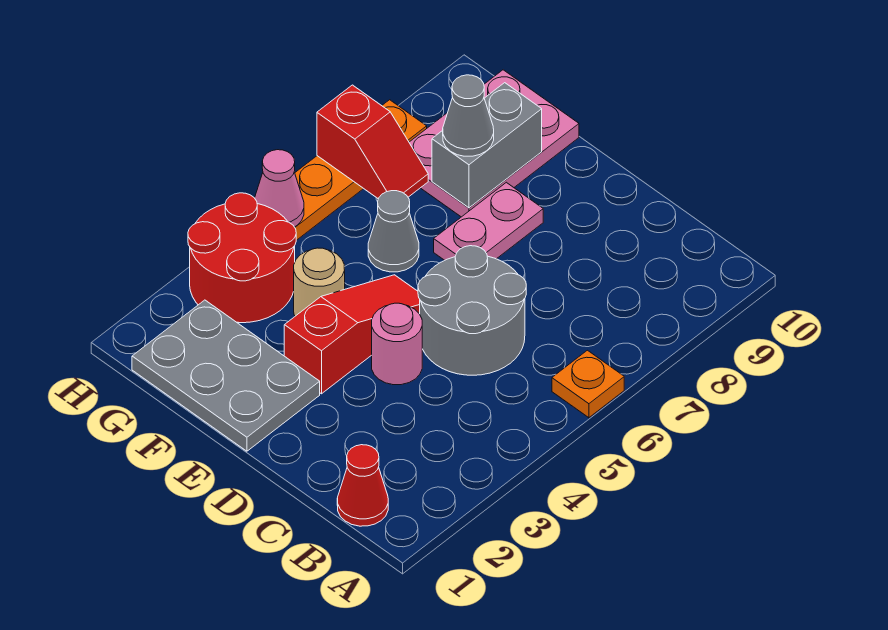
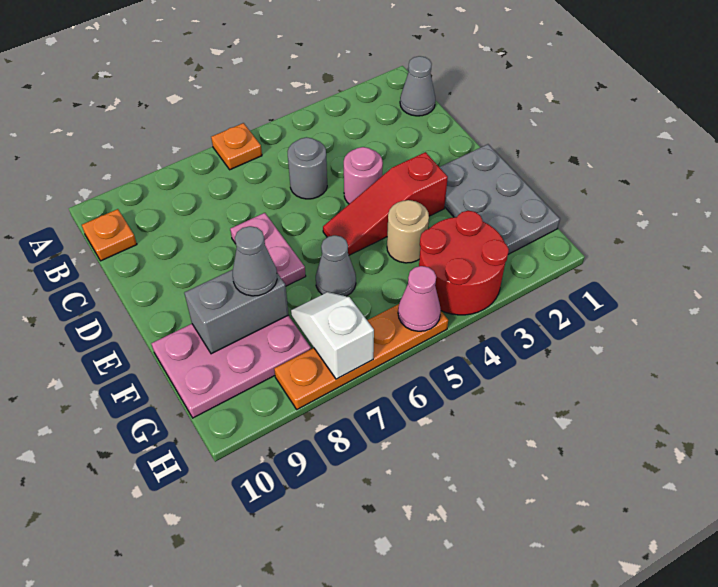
red cone B1 level 1 -> grey cone B1 level 1
none -> orange plate B10 level 1
grey round brick C5:D6 level 1 -> grey round brick C5 level 1
pink plate E7:E8 level 1 -> pink plate D7:E7 level 1
red slope G7:H7 level 2 top H -> white slope G7:H7 level 2 top H

